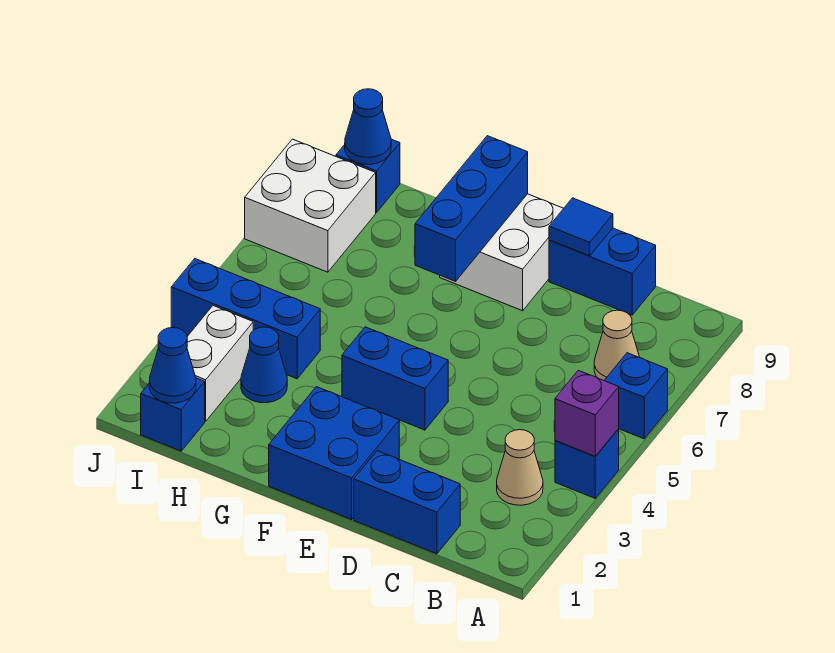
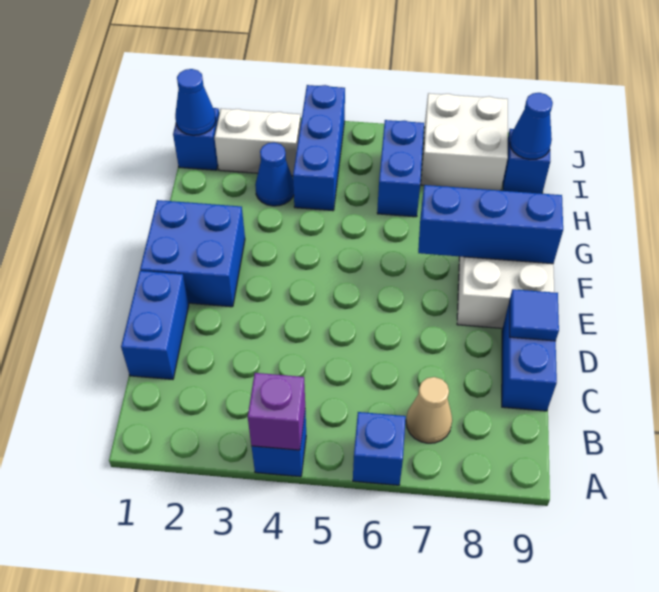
tan cone B3 level 1 -> none
blue brick E4:F4 level 1 -> blue brick H6:I6 level 1

